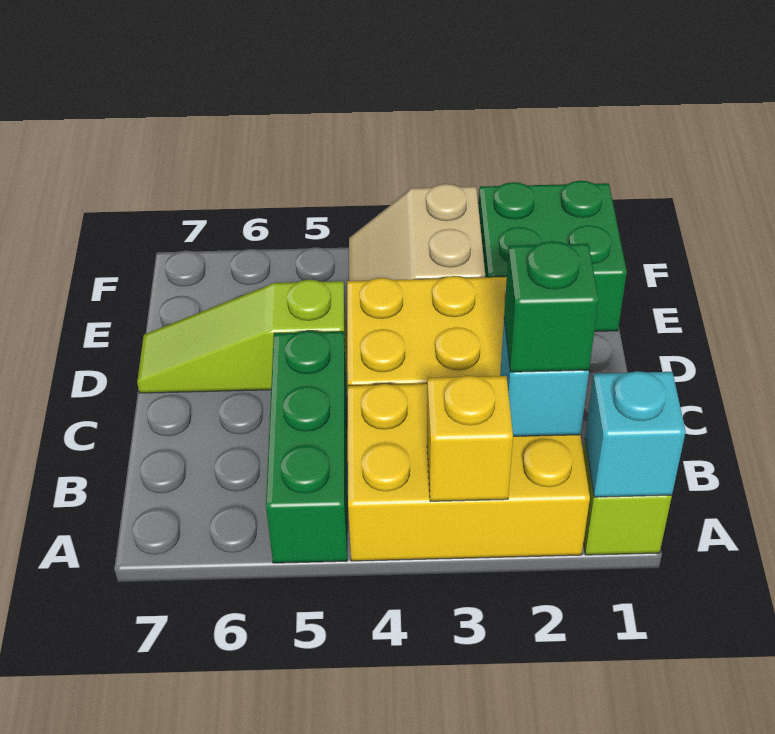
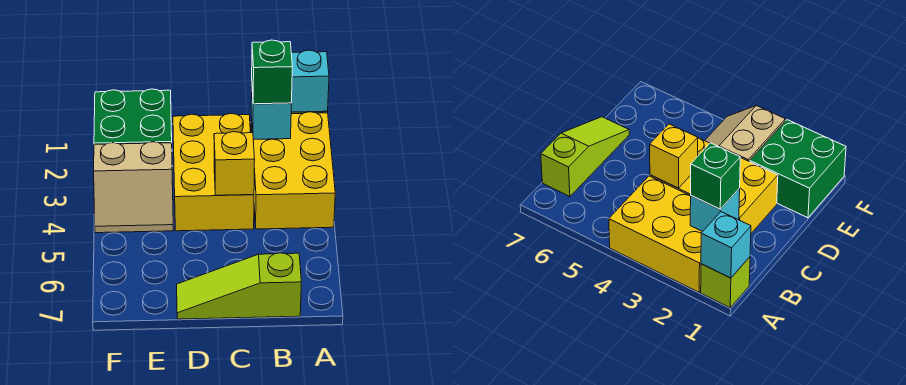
yellow brick A3 level 2 -> yellow brick C4 level 2
green brick A5:C5 level 1 -> none
lime slope D5:D7 level 1 top 5 -> lime slope B7:D7 level 1 top B

